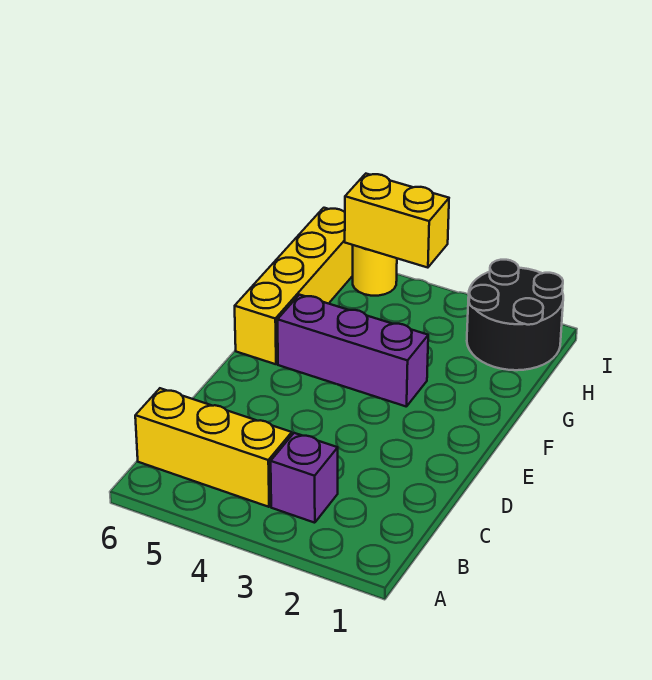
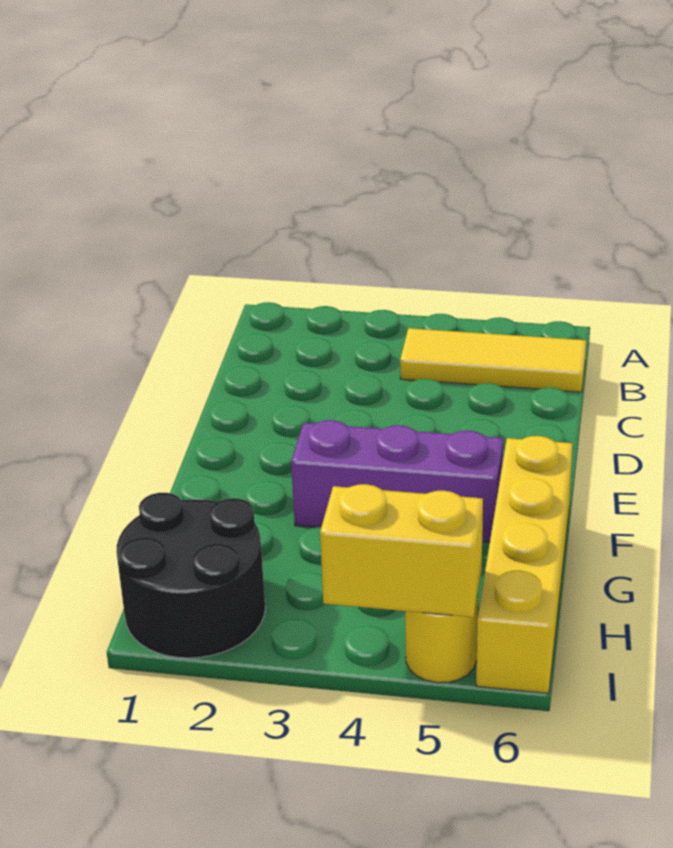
purple brick B3 level 1 -> none
yellow brick B4:B6 level 1 -> yellow tile B4:B6 level 1

